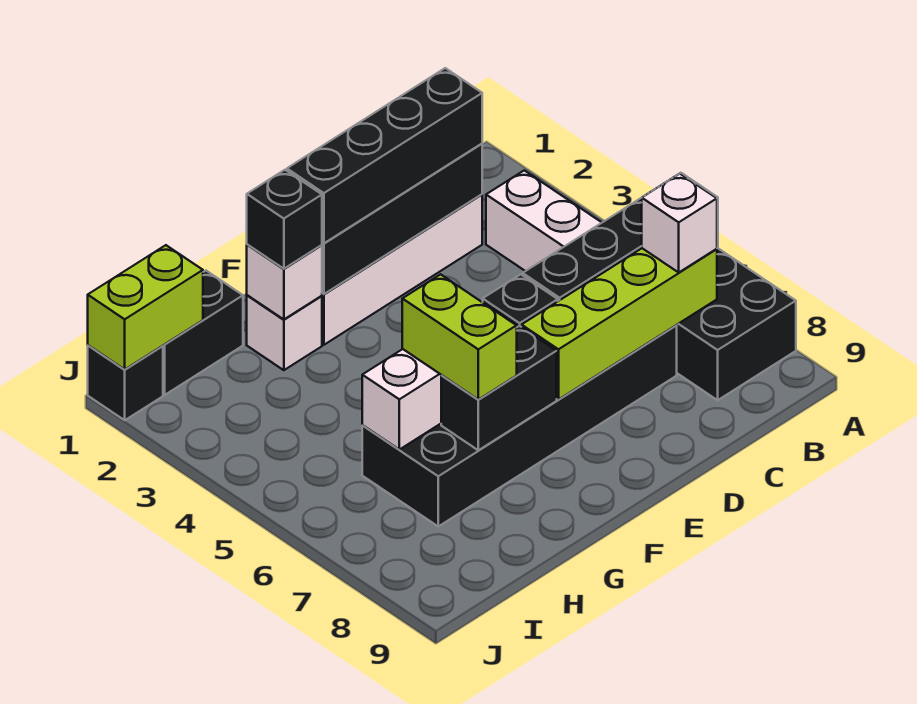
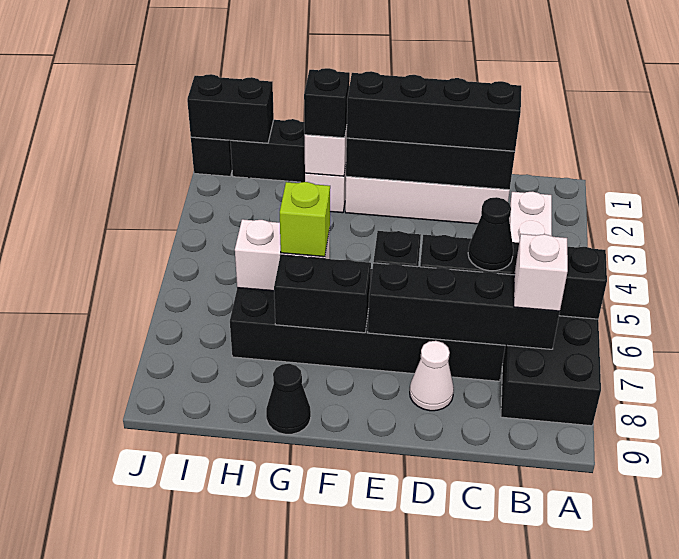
lime brick B7:E7 level 2 -> black brick B7:E7 level 2
none -> black cone C6 level 3
none -> white cone D8 level 1
lime brick G6:G7 level 3 -> lime brick G6 level 3
none -> black cone G9 level 1
lime brick I1:J1 level 2 -> black brick I1:J1 level 2

